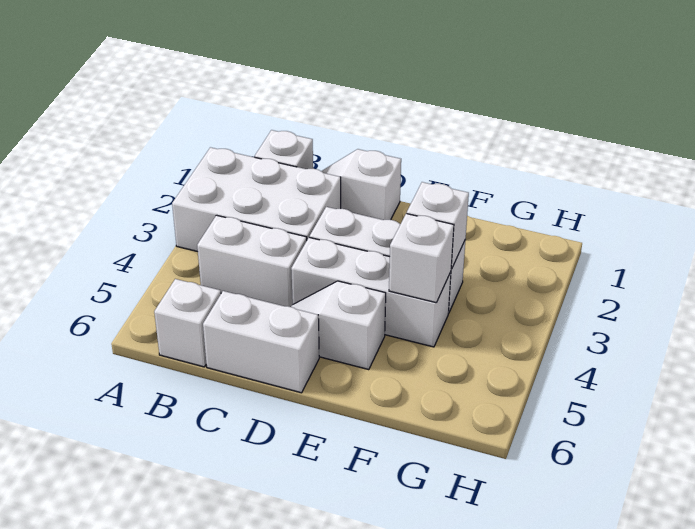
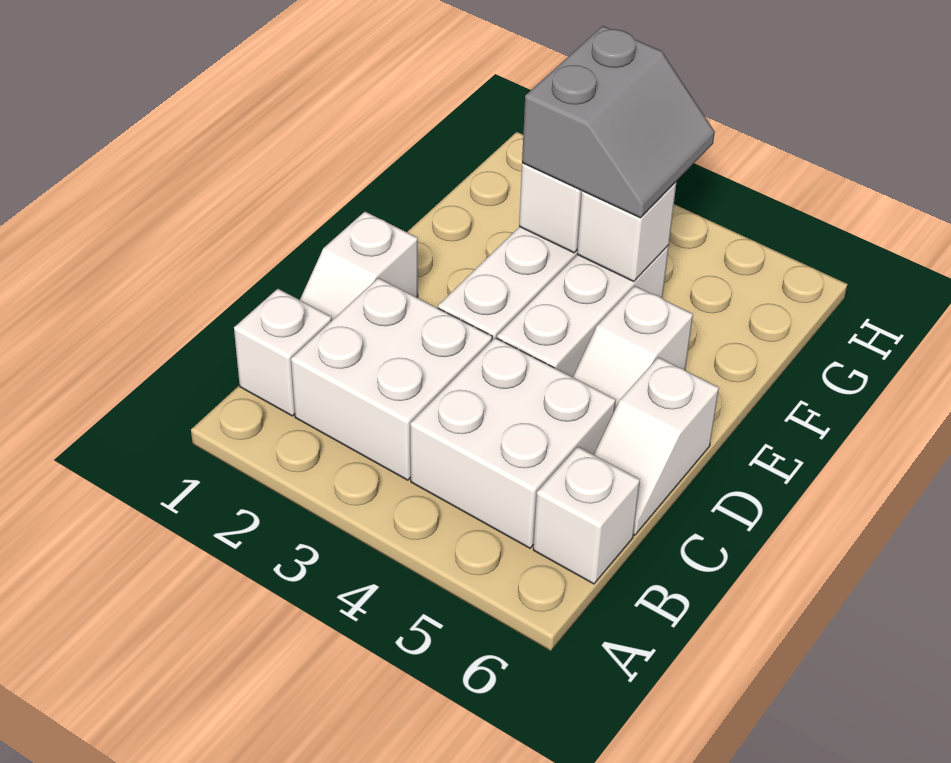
white brick A2:C3 level 1 -> white brick B2:C3 level 1
white brick B4:C4 level 1 -> white brick B4:C5 level 1
white brick C6:D6 level 1 -> white slope C6:D6 level 1 top D
none -> grey slope F3:G4 level 3 top 3

